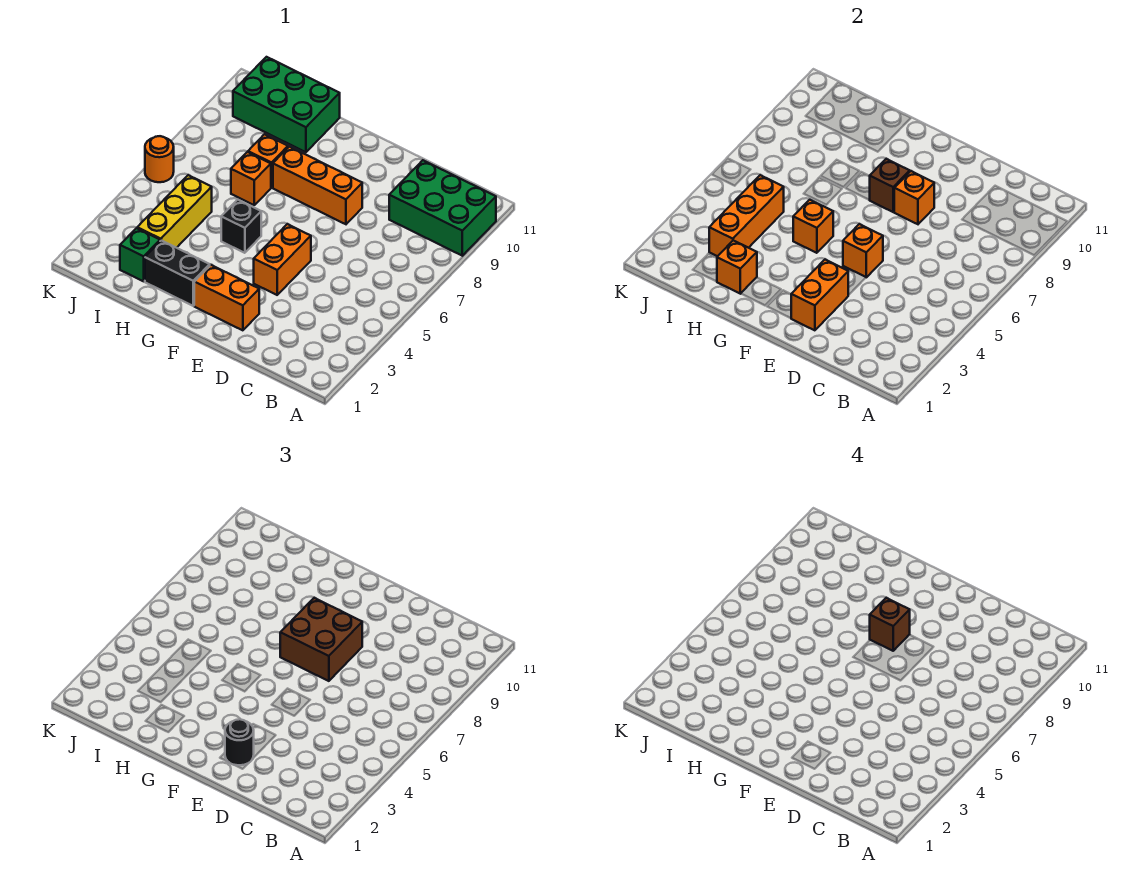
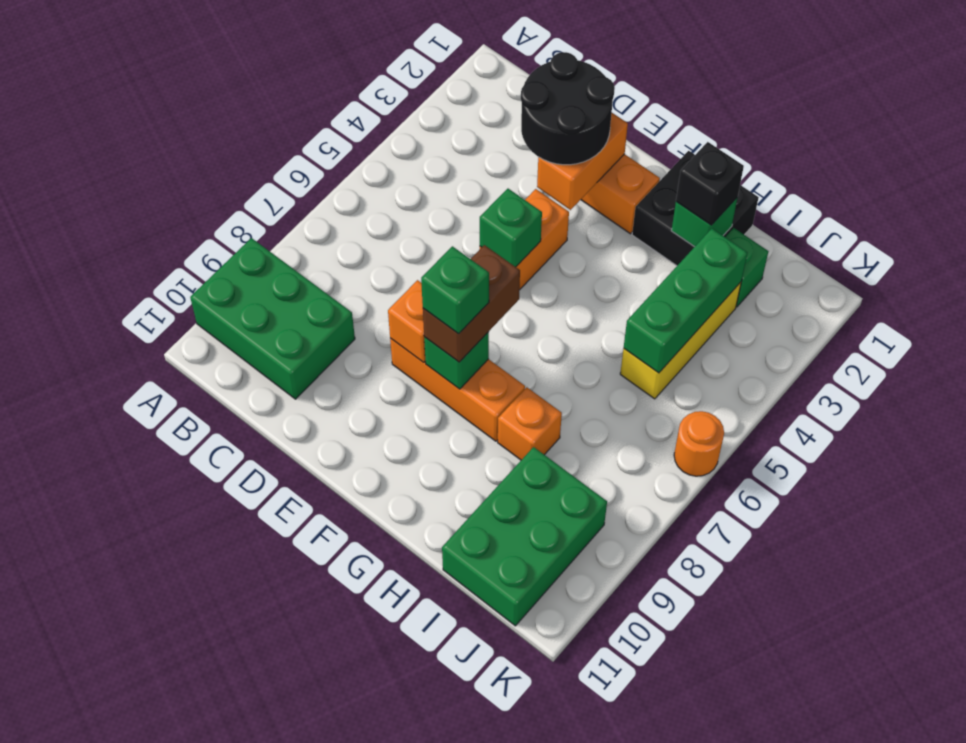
black round brick E2 level 3 -> black round brick D2:E3 level 3
orange brick E5 level 2 -> green brick E5 level 2
brown brick E7:F8 level 3 -> brown brick F7:F8 level 3
brown brick F8 level 2 -> green brick F8 level 2
brown brick F8 level 4 -> green brick F8 level 4
black brick G2:H2 level 1 -> black brick G1:H2 level 1
black brick G5 level 1 -> black brick H2 level 3
orange brick G5 level 2 -> none
orange brick H2 level 2 -> green brick H2 level 2
orange brick H7 level 1 -> none
green brick H10:J11 level 1 -> green brick I9:J11 level 1
orange brick I3:I5 level 2 -> green brick I3:I5 level 2

